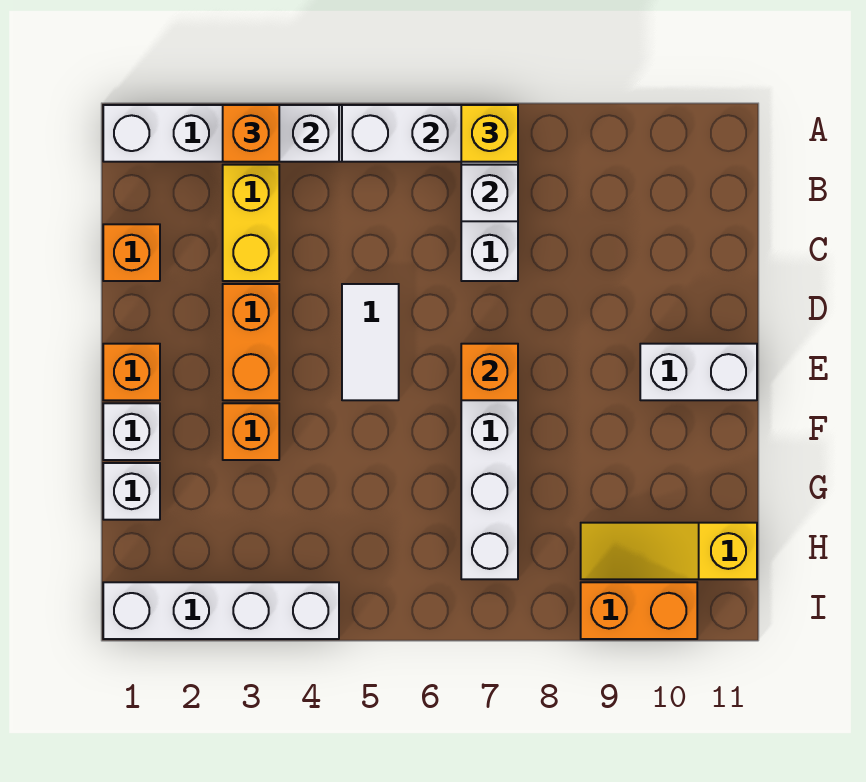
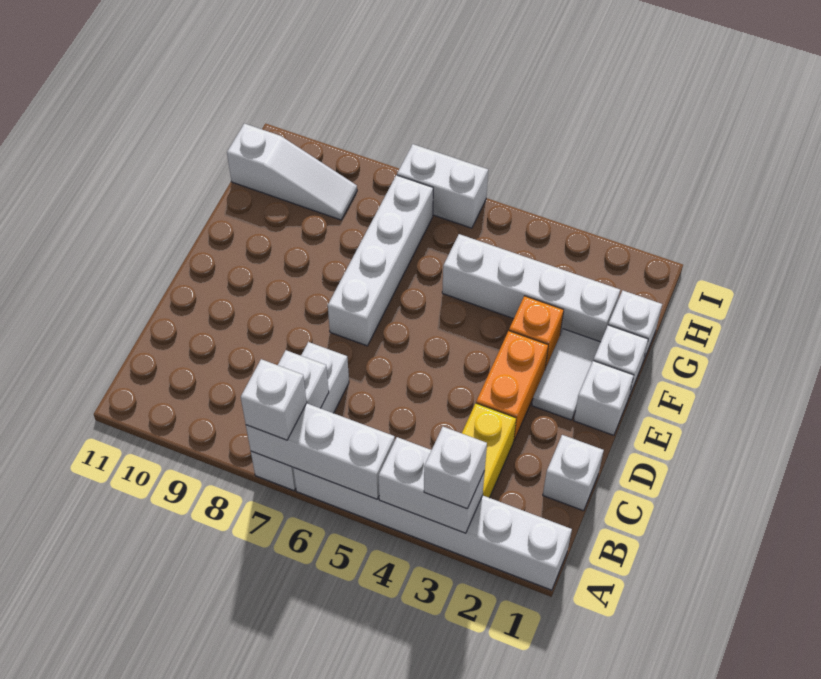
orange brick A3 level 3 -> white brick A3 level 3
yellow brick A7 level 3 -> white brick A7 level 3
orange brick C1 level 1 -> white brick C1 level 1
white tile D5:E5 level 1 -> white tile E2:F2 level 1
orange brick E1 level 1 -> white brick E1 level 1
orange brick E7 level 2 -> none
white brick E10:E11 level 1 -> white brick I6:I7 level 1
yellow slope H9:H11 level 1 top 11 -> white slope H9:H11 level 1 top 11
white brick I1:I4 level 1 -> white brick G2:G5 level 1
orange brick I9:I10 level 1 -> none

